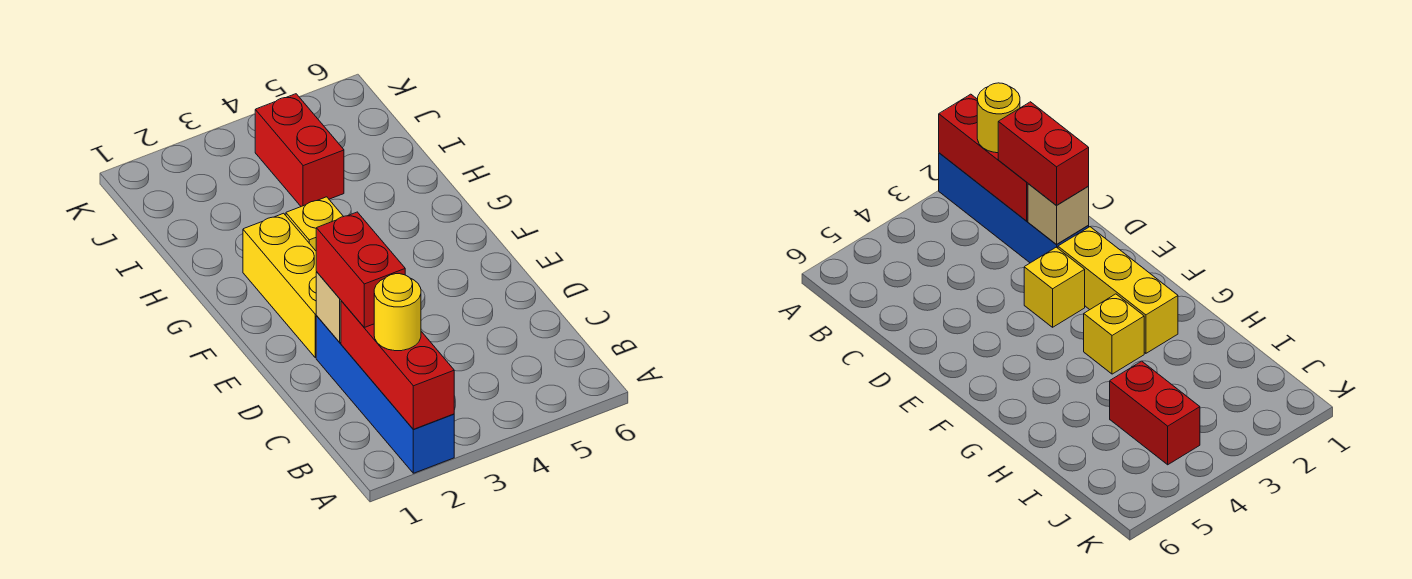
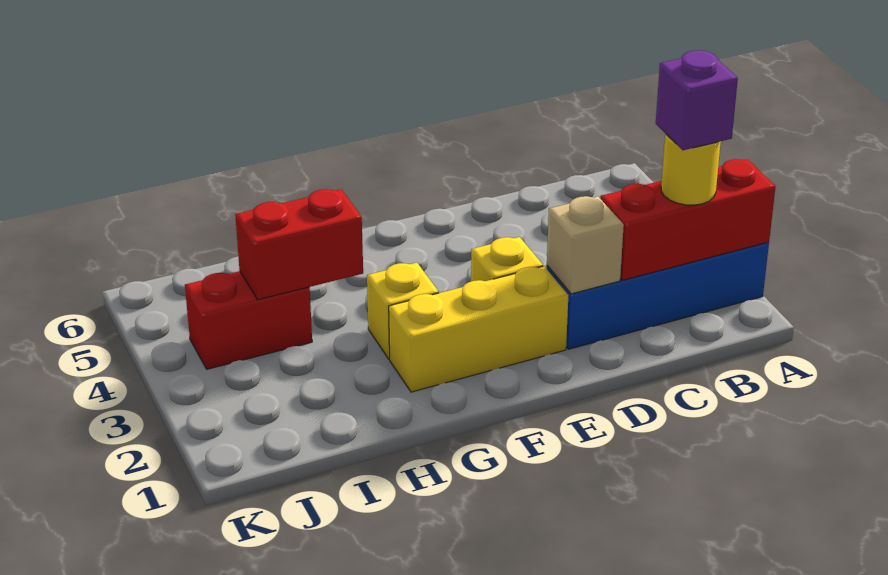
none -> purple brick B2 level 4
red brick C2:D2 level 3 -> red brick H4:I4 level 2

